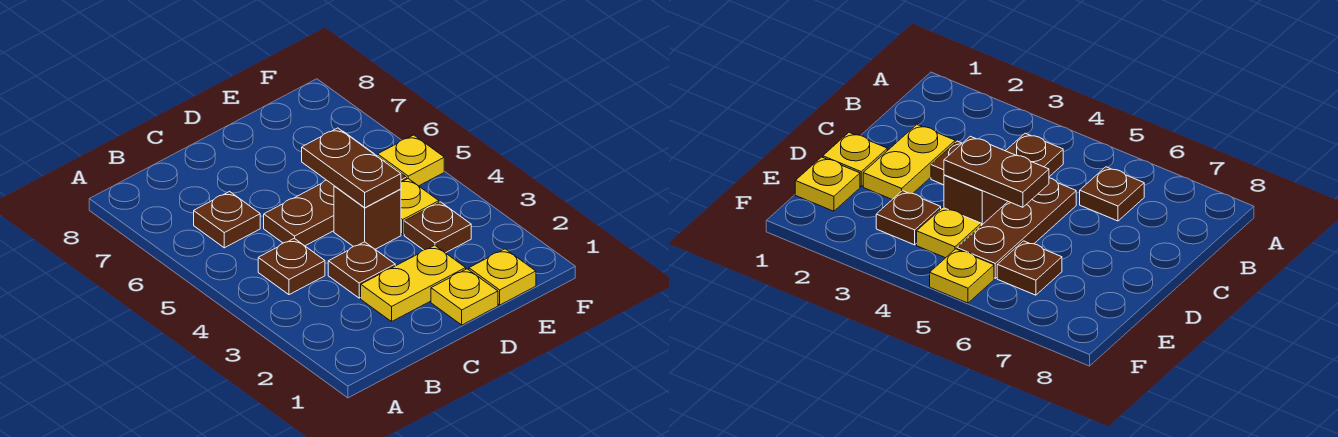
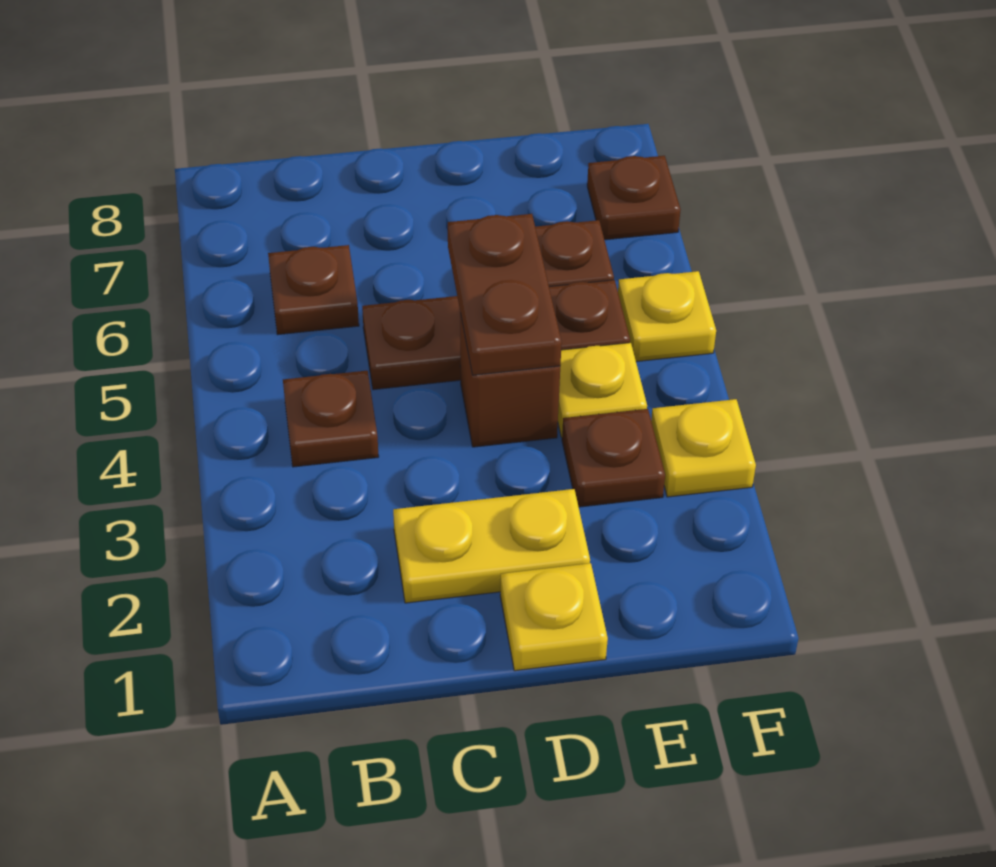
brown plate C3 level 1 -> brown plate F7 level 1
yellow plate E1 level 1 -> yellow plate F3 level 1

